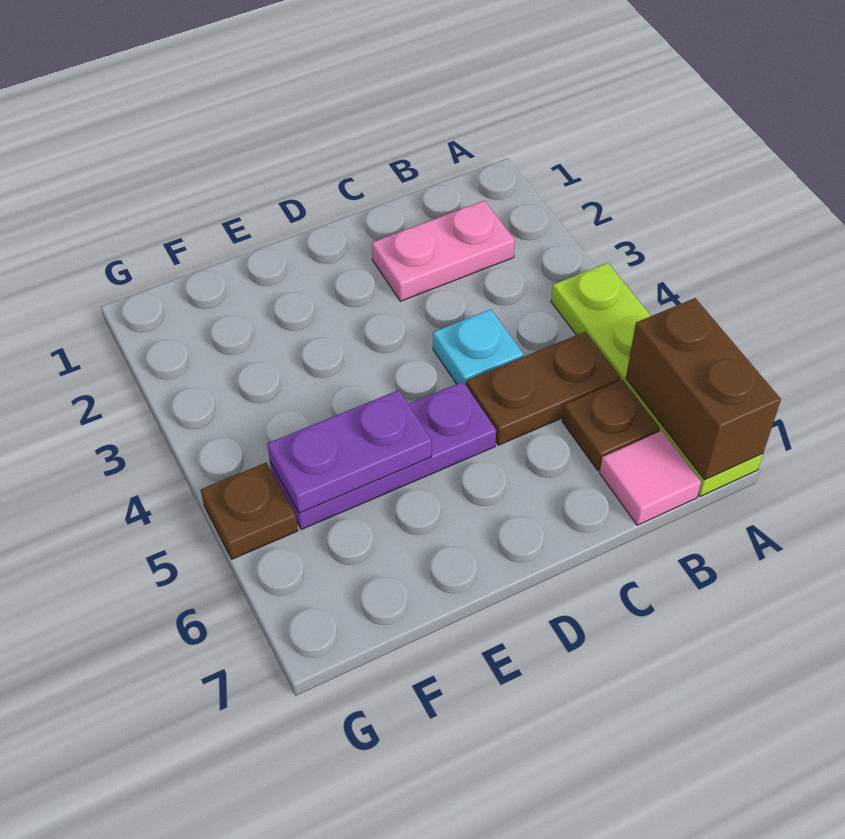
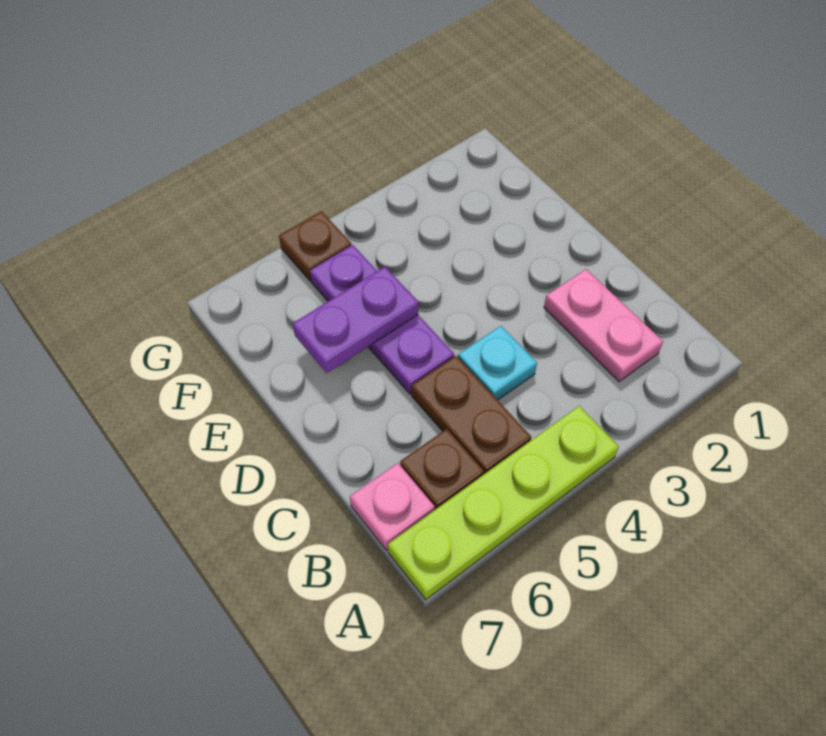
brown brick A6:A7 level 2 -> none
pink tile B7 level 1 -> pink plate B7 level 1
purple plate E5:F5 level 2 -> purple plate E5:E6 level 2

